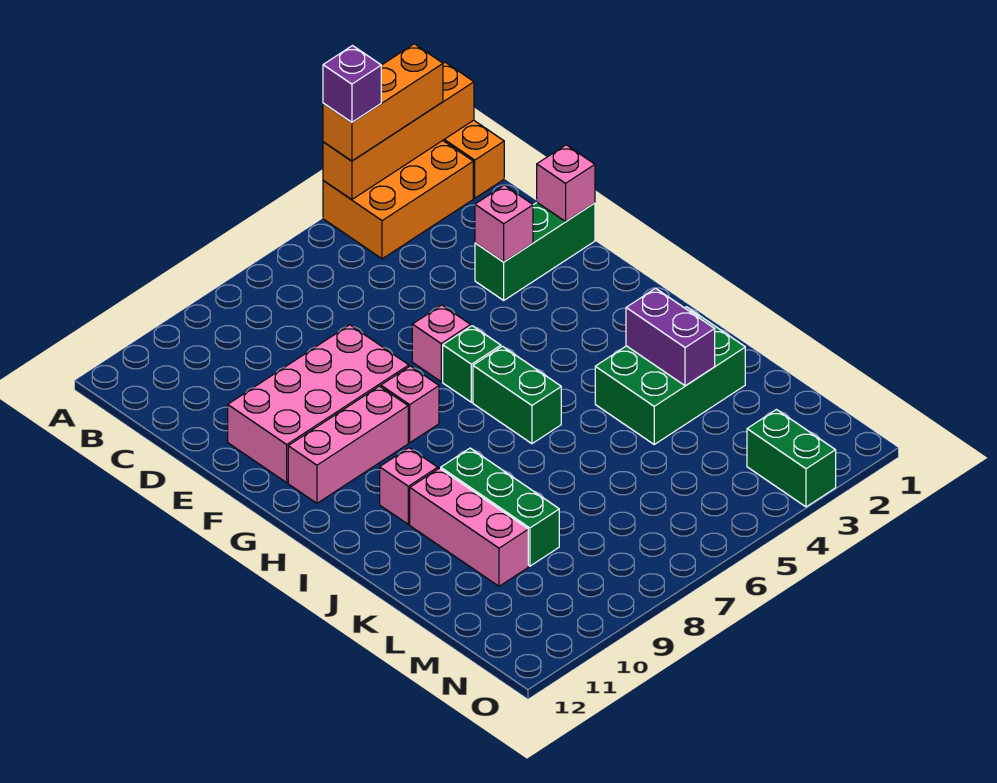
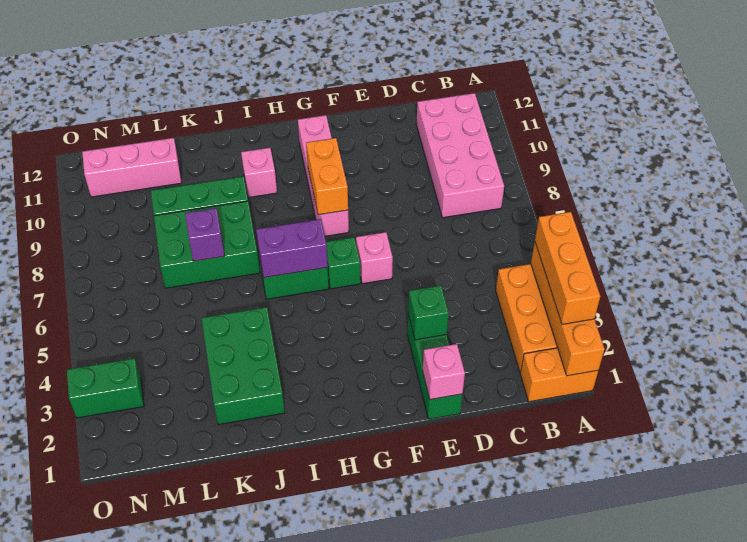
purple brick A4 level 4 -> purple brick K7 level 2
pink brick E3 level 2 -> green brick E3 level 2
pink brick E8:F11 level 1 -> pink brick B8:C11 level 1
none -> orange brick G8:G9 level 2
purple brick J3:K3 level 2 -> purple brick H6:I6 level 2
none -> green brick J7:L8 level 1
pink brick J10:L10 level 1 -> pink brick L11:N11 level 1

